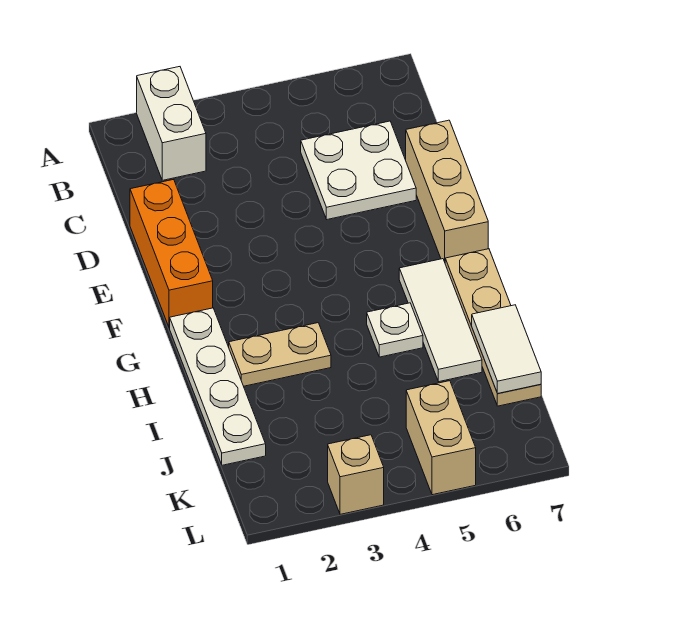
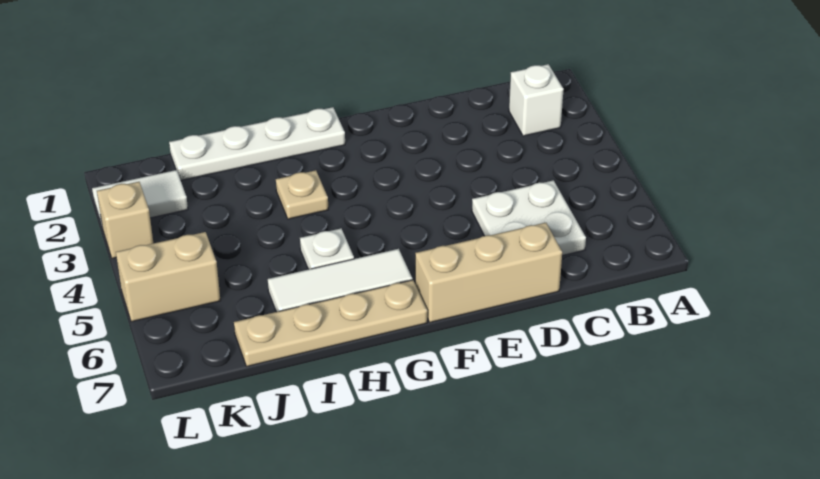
white brick A2:B2 level 1 -> white brick B2 level 1
orange brick D1:F1 level 1 -> none
tan plate H2:H3 level 1 -> tan plate H3 level 1
white tile I7:J7 level 2 -> white tile K2:L2 level 1

